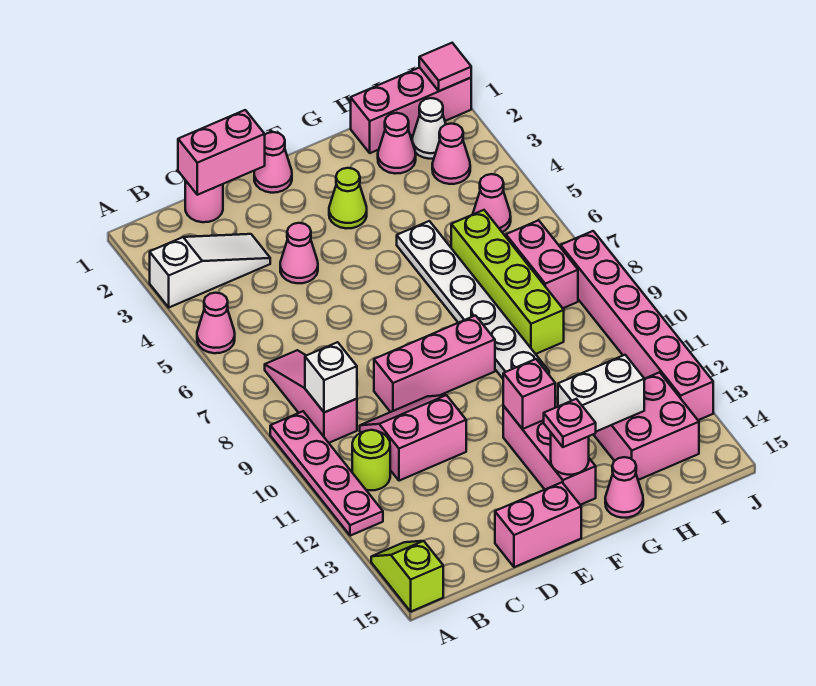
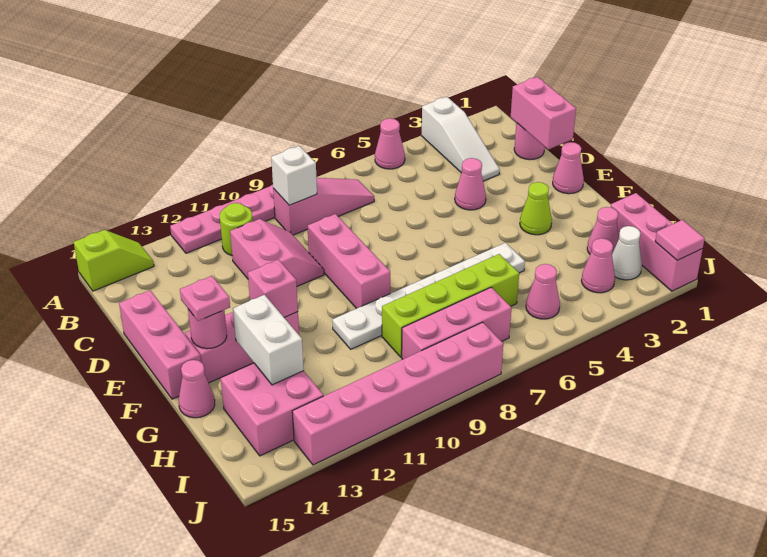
pink brick D15:E15 level 1 -> pink brick D15:F15 level 1
pink brick I7:I8 level 1 -> pink brick I7:I9 level 1

